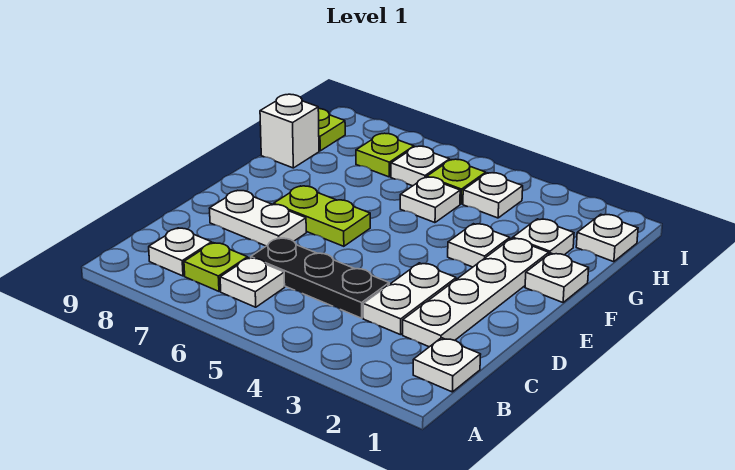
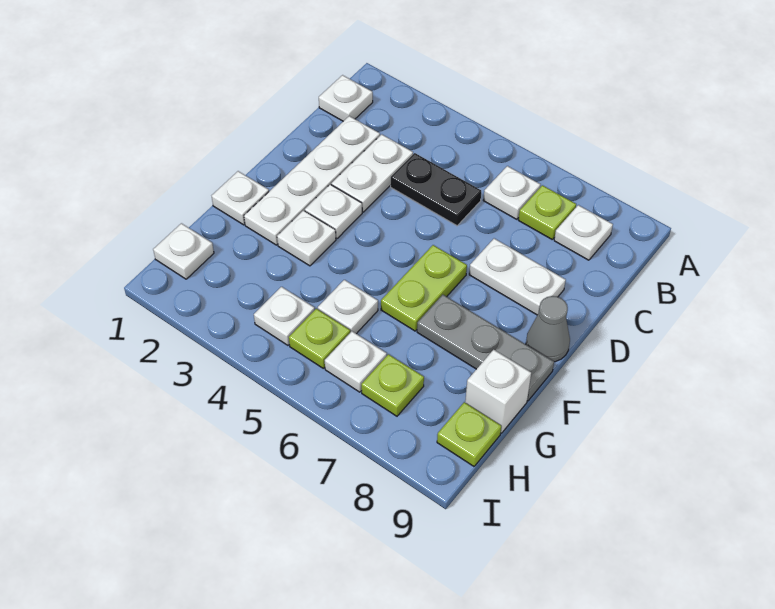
black plate C4:C6 level 1 -> black plate C4:C5 level 1
lime plate E6:E7 level 1 -> lime plate E6:F6 level 1
none -> grey cone E9 level 1
none -> grey plate F7:F9 level 1
white plate G2 level 1 -> white plate E3 level 1

